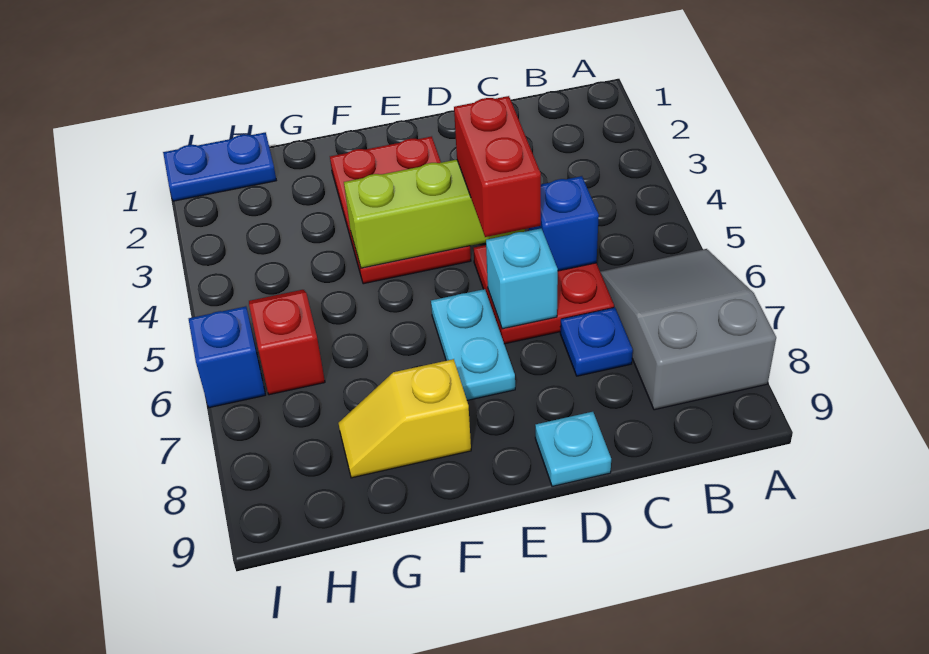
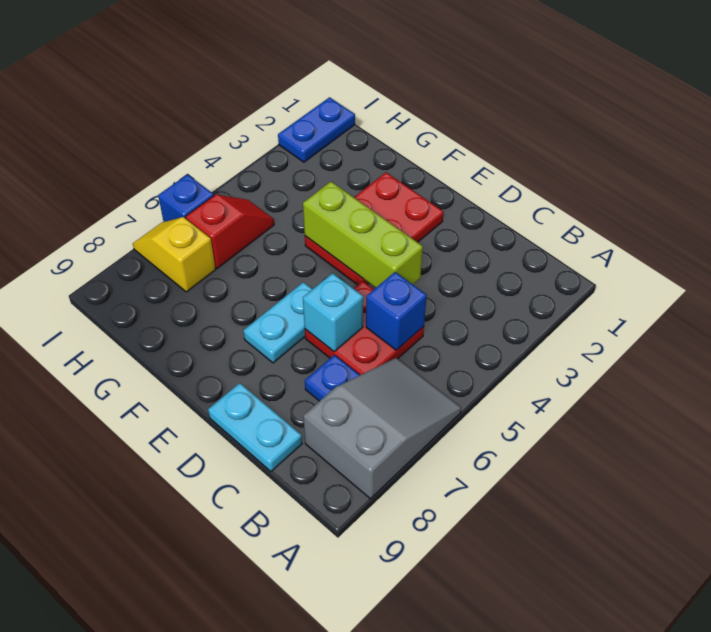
red brick D4:D5 level 3 -> none
cyan plate D9 level 1 -> cyan plate C9:D9 level 1
yellow slope F8:G8 level 1 top F -> yellow slope H7:I7 level 1 top H
blue plate H1:I1 level 1 -> blue plate I1:I2 level 1

